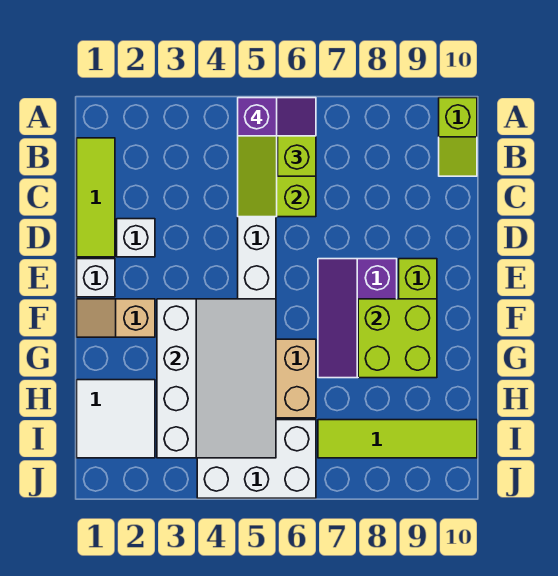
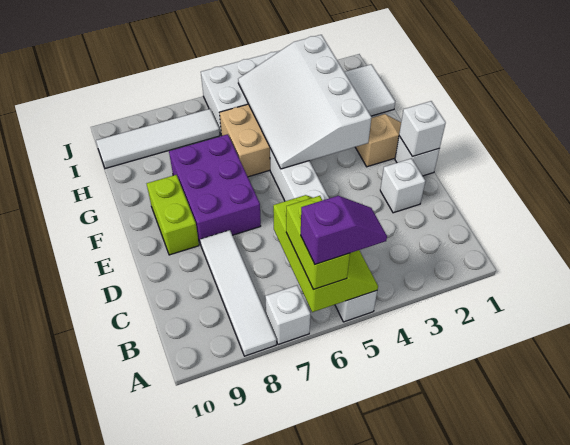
purple slope A5:A6 level 4 top 5 -> purple slope A5:A6 level 4 top 6
none -> white brick A7 level 1
none -> white tile A8:D8 level 1
lime slope A10:B10 level 1 top A -> none
lime tile B1:D1 level 1 -> none
none -> white brick E1 level 2
purple slope E7:G8 level 1 top 8 -> purple brick E7:G8 level 1
lime brick F8:G9 level 2 -> none
lime tile I7:I10 level 1 -> white tile I7:I10 level 1

